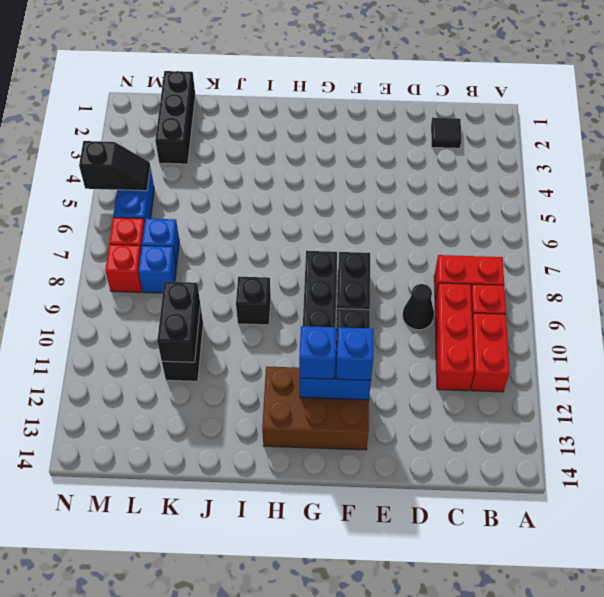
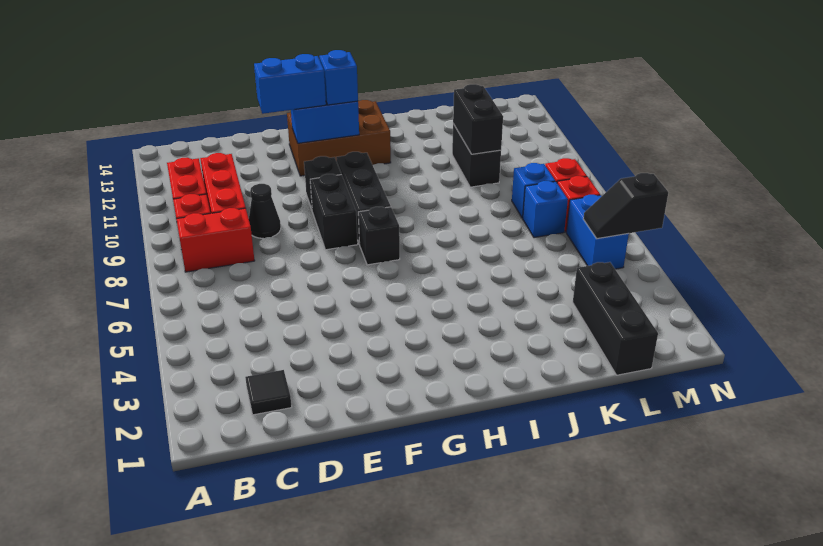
blue brick F12 level 3 -> blue brick E12:F12 level 3
black brick I9 level 1 -> black brick G7 level 1

